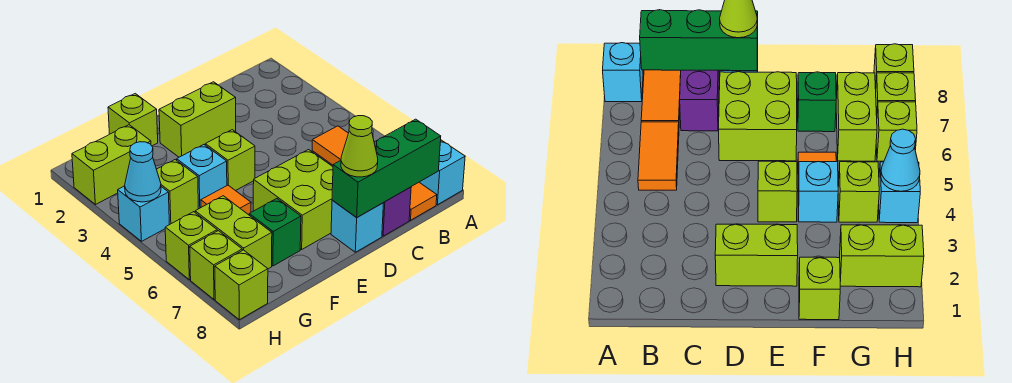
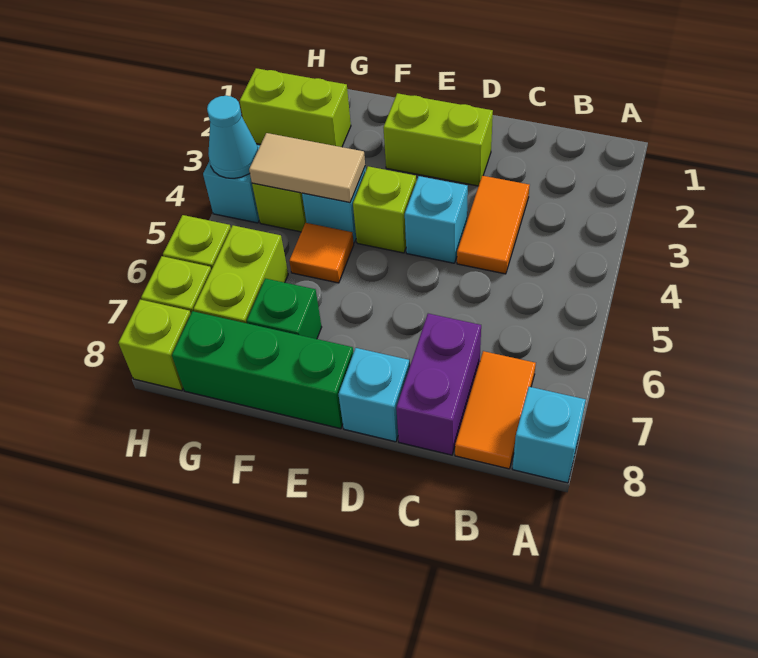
orange tile B5:B6 level 1 -> orange tile C3:C4 level 1
green brick B8:D8 level 2 -> green brick E8:G8 level 1
none -> cyan brick D4 level 1
lime brick D6:E7 level 1 -> none
lime cone D8 level 3 -> none
lime brick F1 level 1 -> none
none -> tan tile F4:G4 level 2

